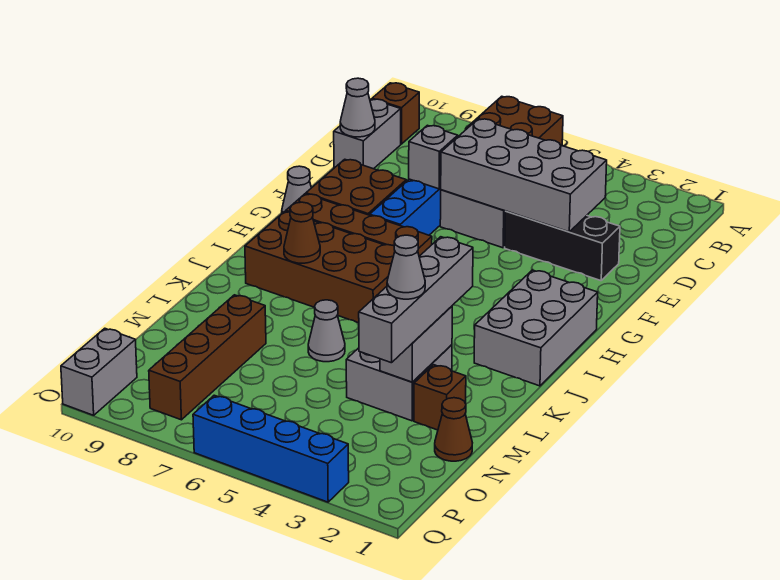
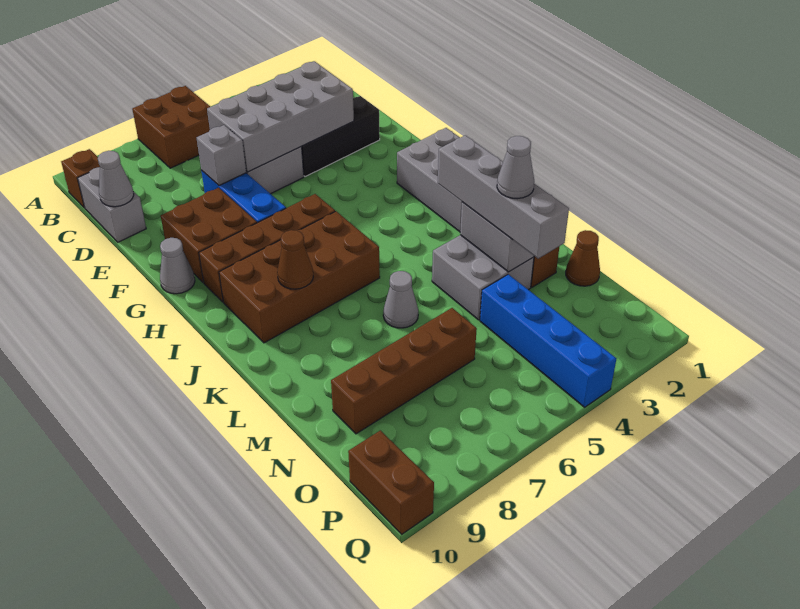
brown brick M8:P8 level 1 -> brown brick N6:N9 level 1
grey brick P10:Q10 level 1 -> brown brick P10:Q10 level 1
blue brick Q3:Q6 level 1 -> blue brick N4:Q4 level 1

